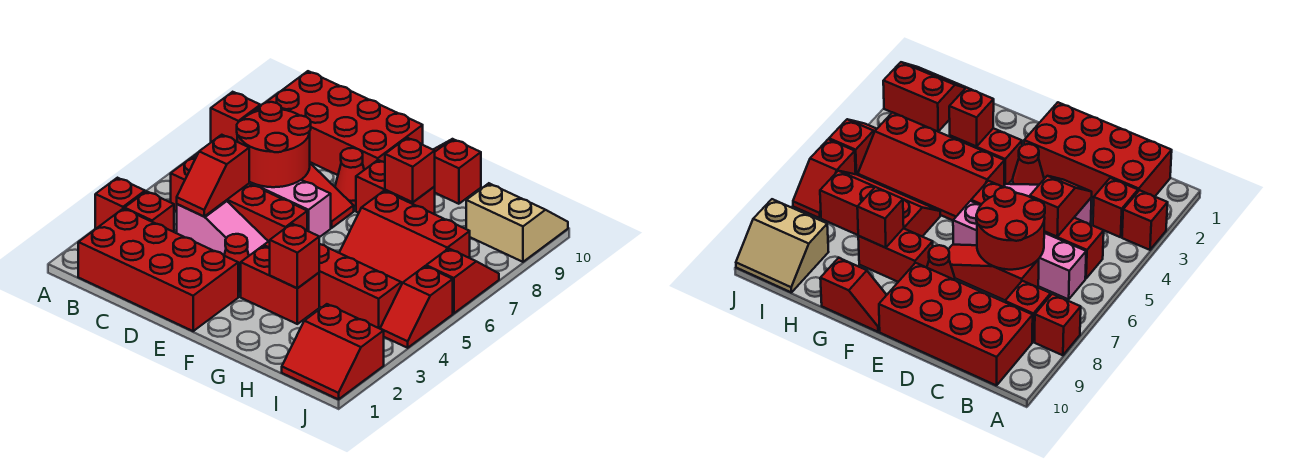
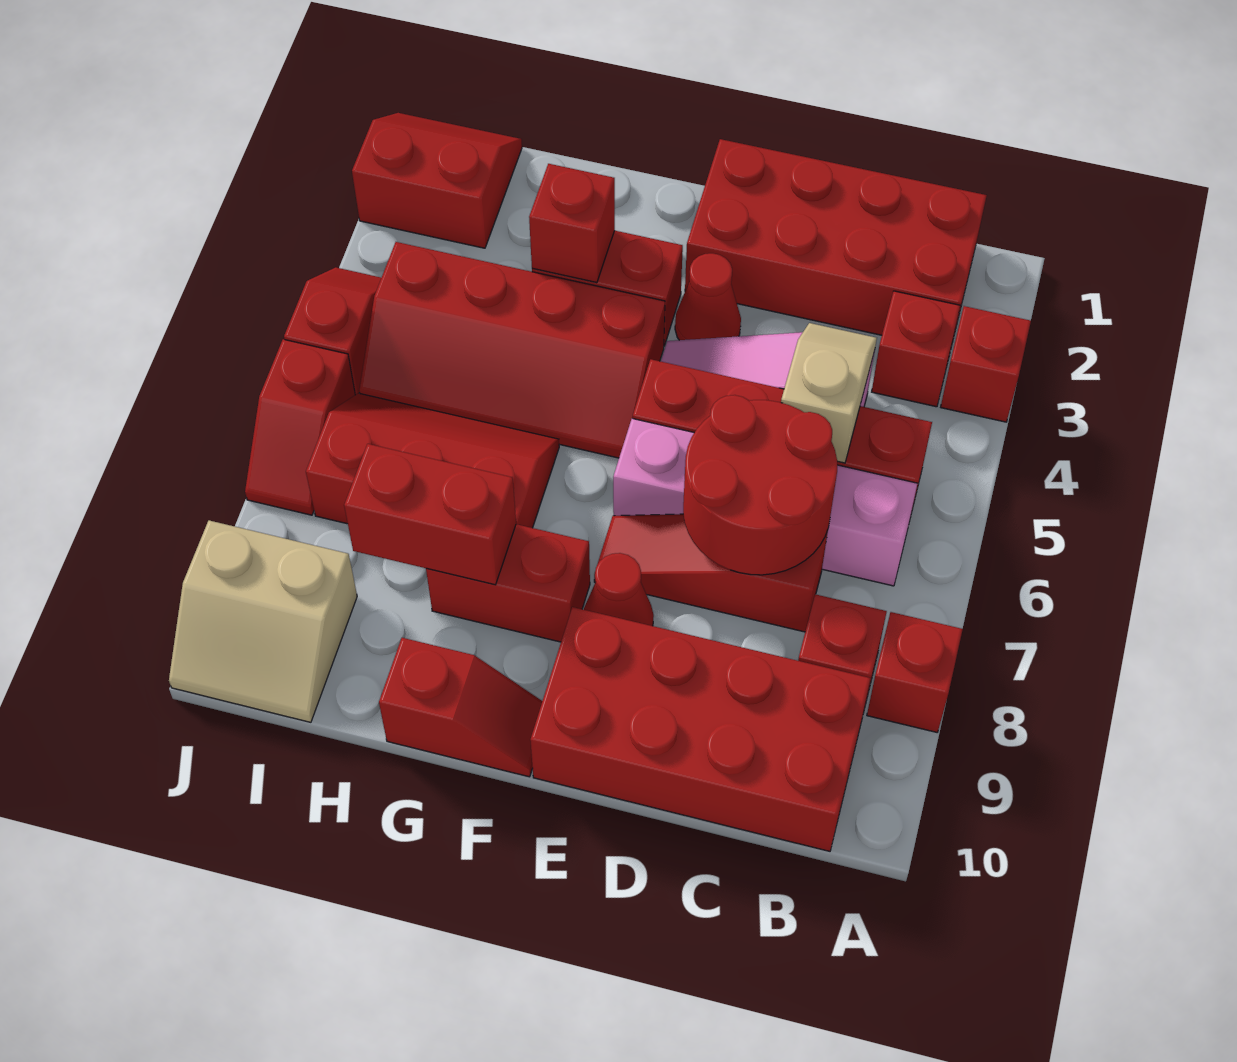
red slope C4:C5 level 2 top 5 -> tan slope C4:C5 level 2 top 5
red brick G8 level 2 -> red brick G8:H8 level 2

